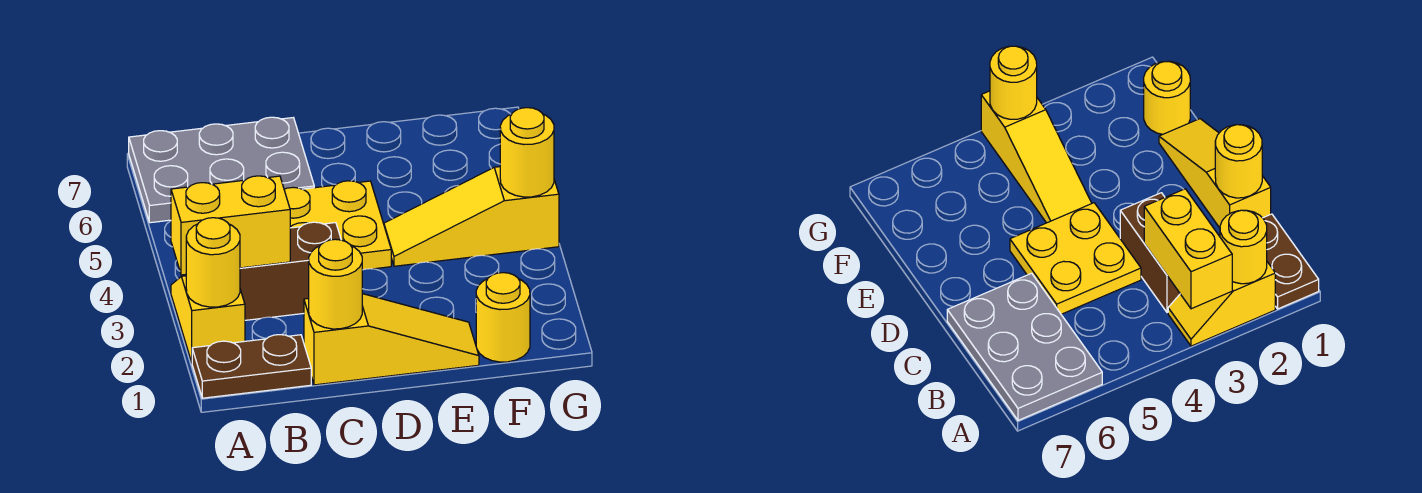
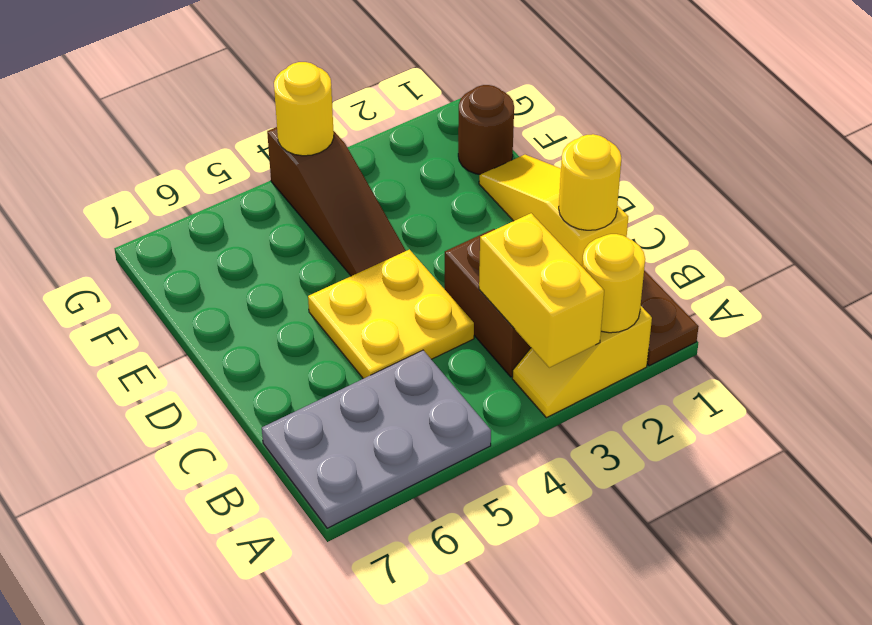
grey plate A6:C7 level 1 -> grey plate A5:B7 level 1
yellow slope E4:G4 level 1 top G -> brown slope E4:G4 level 1 top G
yellow round brick F1 level 1 -> brown round brick F1 level 1

